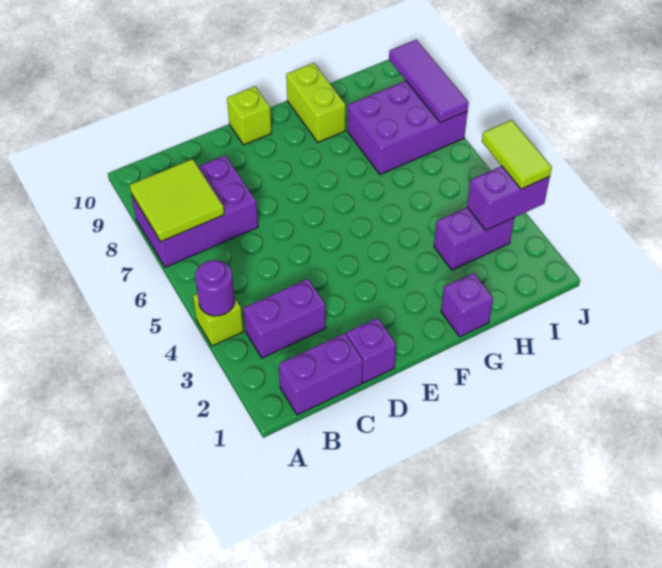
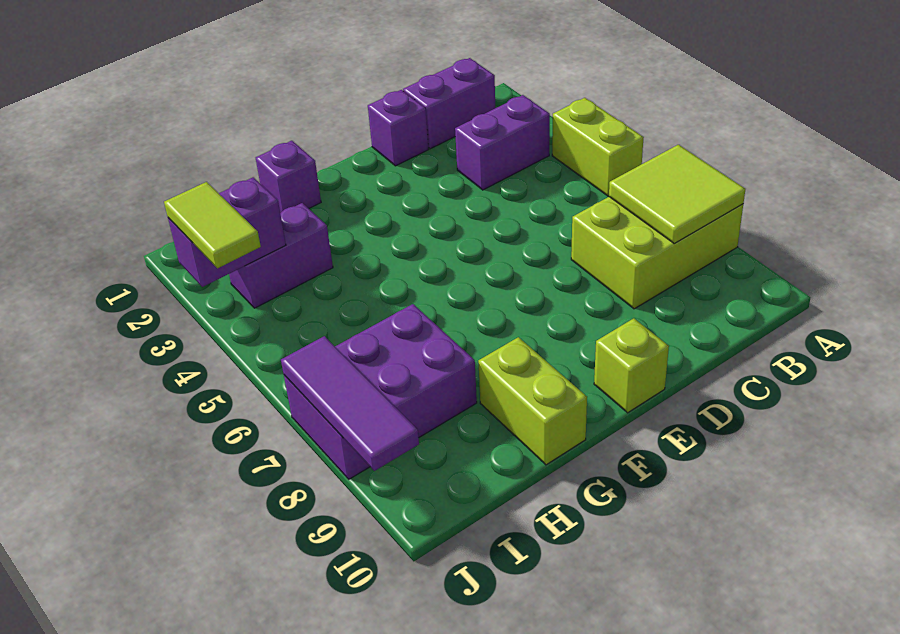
lime brick A4 level 1 -> lime brick A4:A5 level 1
purple round brick A4 level 2 -> none
purple brick A7:C8 level 1 -> lime brick A7:C8 level 1

